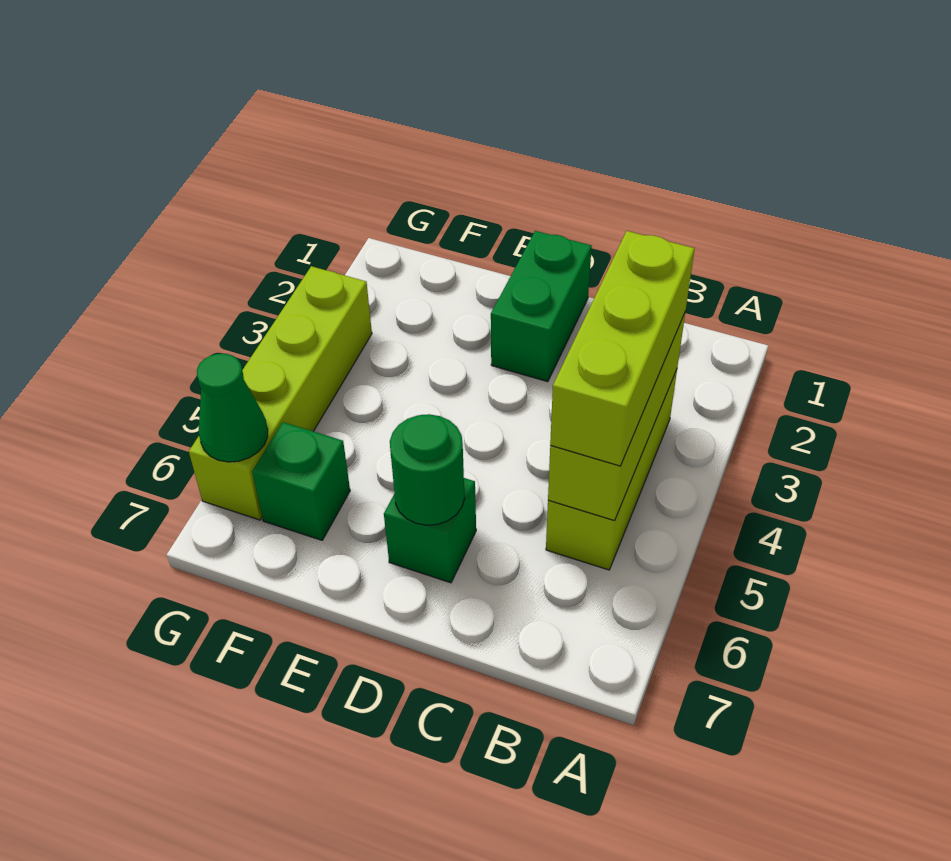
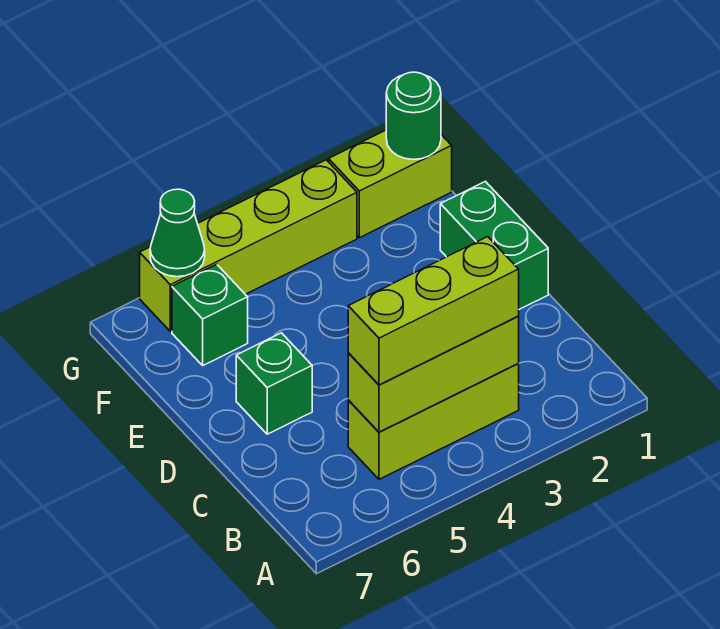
green brick D1:D2 level 1 -> green brick D1:E1 level 1
green round brick D6 level 2 -> green round brick G1 level 2
none -> lime brick G1:G2 level 1

